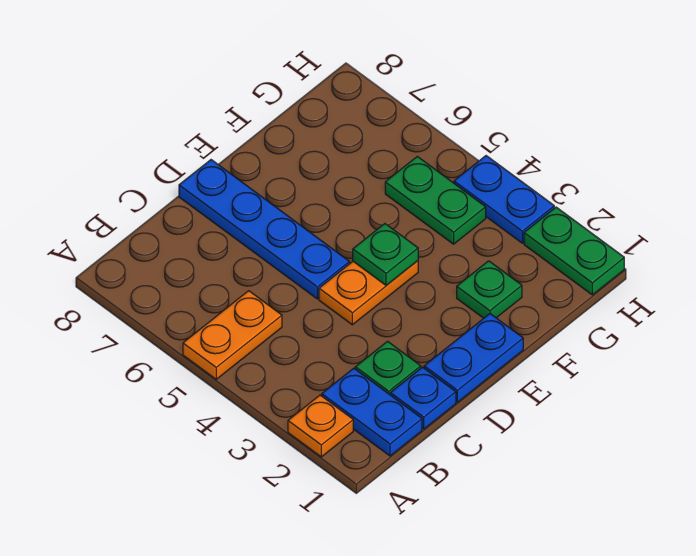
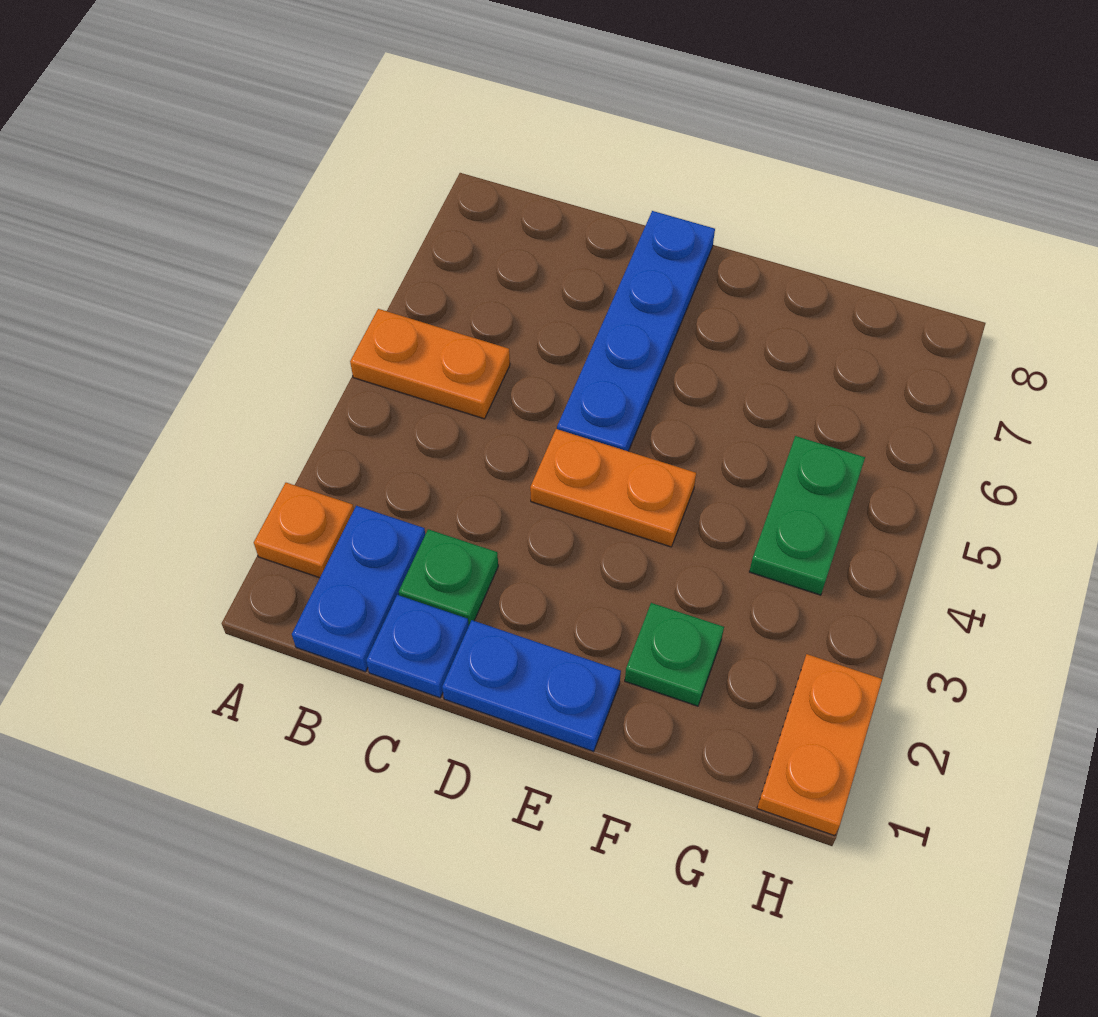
green plate E4 level 2 -> none
green plate H1:H2 level 1 -> orange plate H1:H2 level 1
blue plate H3:H4 level 1 -> none

